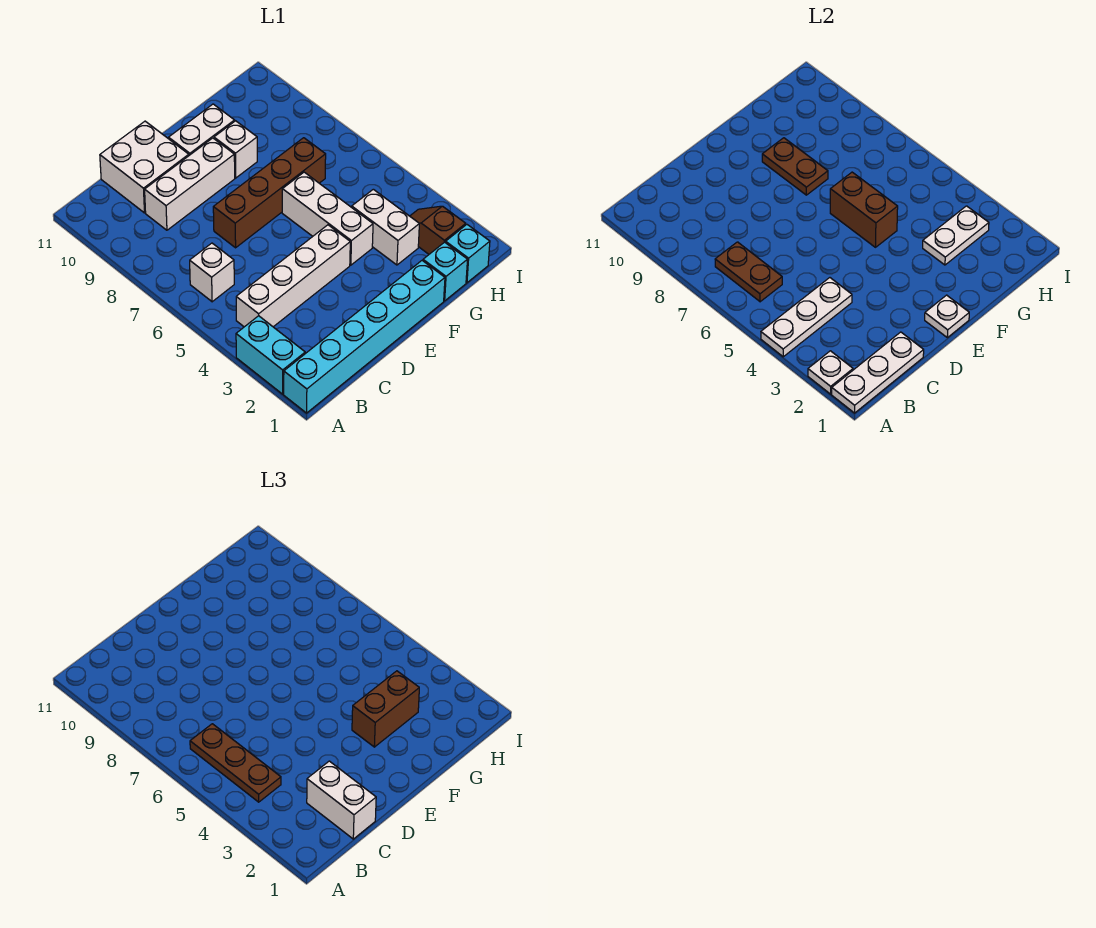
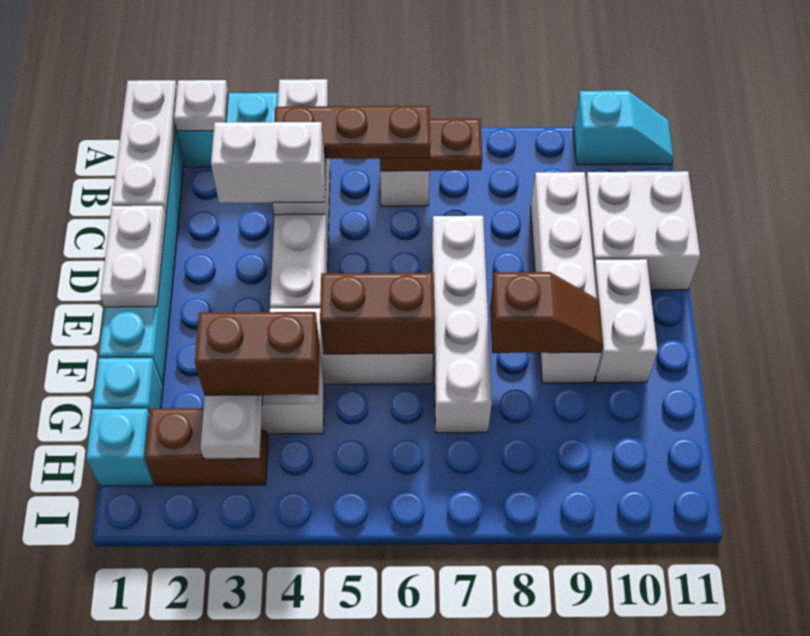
none -> cyan slope A10:A11 level 1 top 10
white brick C1:C2 level 3 -> white brick C3:C4 level 3
brown brick D7:G7 level 1 -> white brick D7:G7 level 1
white plate E1 level 2 -> white plate D1:E1 level 2
brown brick F3:G3 level 3 -> brown brick G3:G4 level 3
brown plate F8:F9 level 2 -> brown slope F8:F9 level 2 top 8

